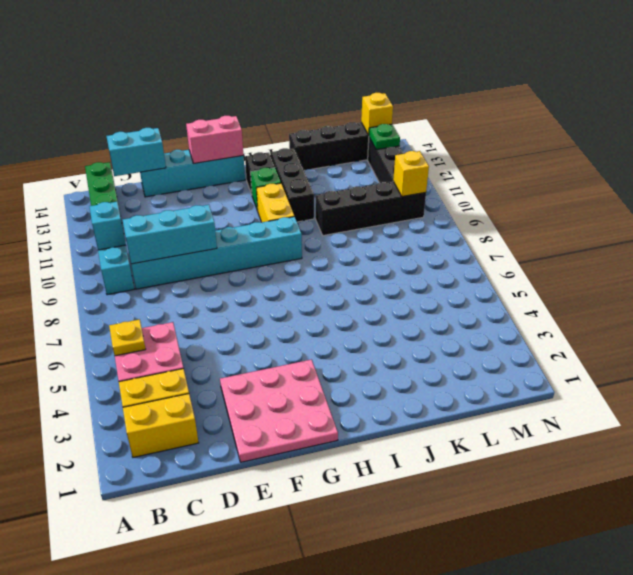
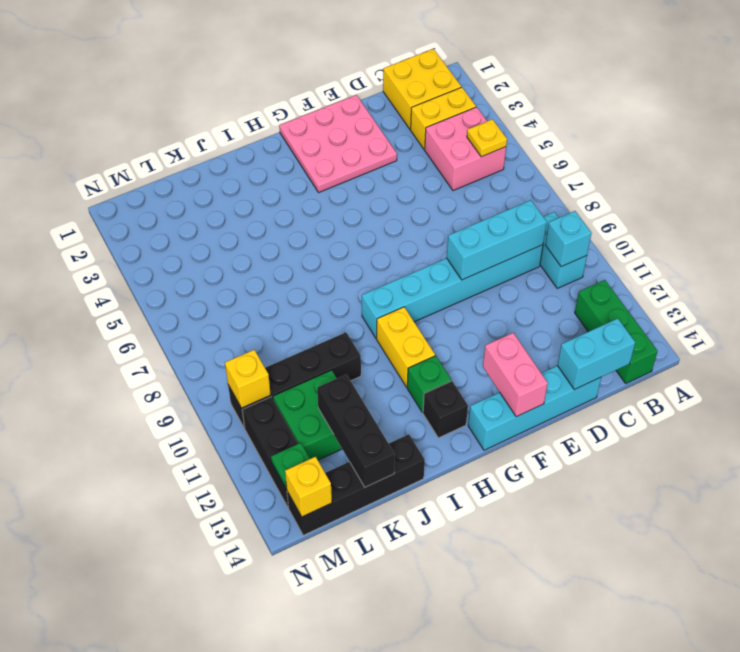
yellow brick B2:C2 level 1 -> yellow brick B1:C2 level 1
pink brick F14:G14 level 2 -> pink brick F13:F14 level 2
black brick I11:I13 level 1 -> black brick K12:K14 level 2
none -> green brick K11:L12 level 1

